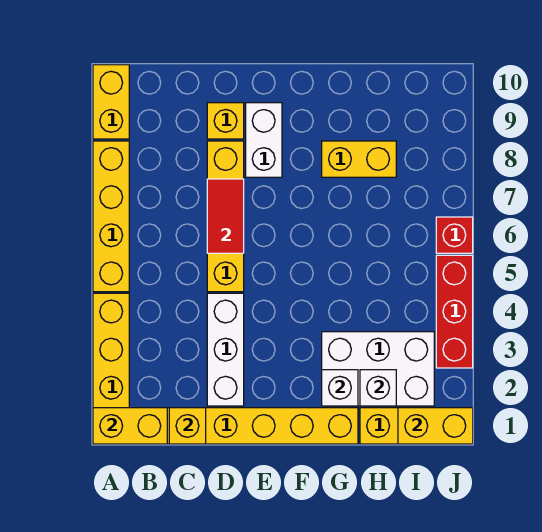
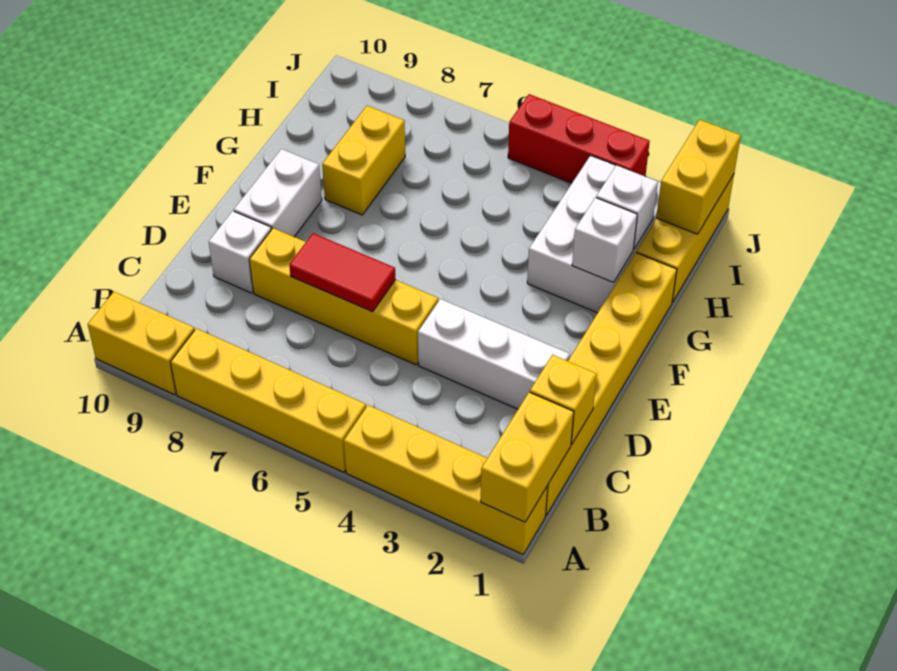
yellow brick D9 level 1 -> white brick D9 level 1
white brick E8:E9 level 1 -> white brick E9:F9 level 1
red brick J6 level 1 -> none

